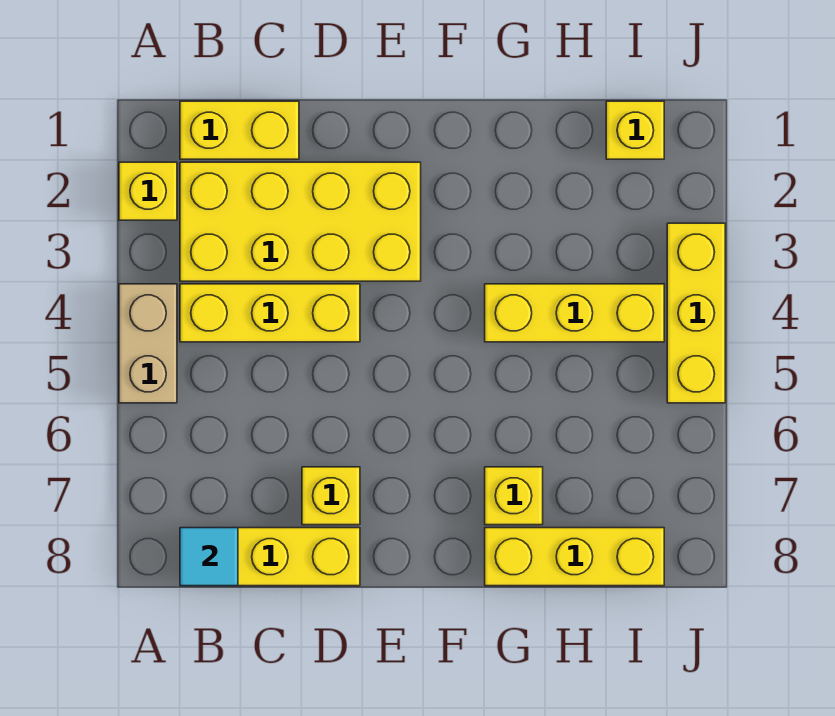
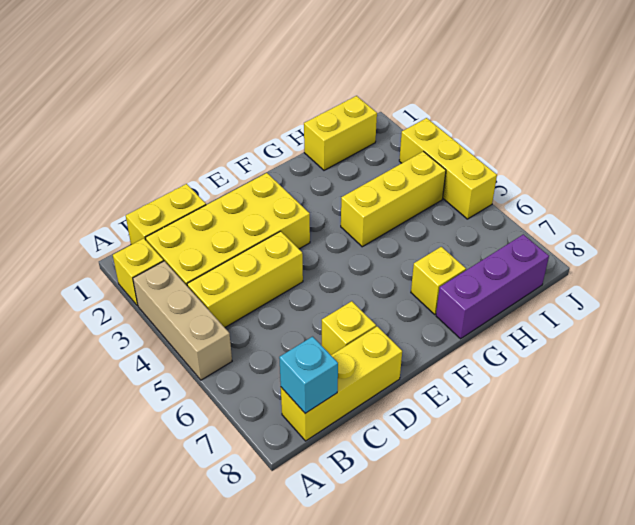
tan brick A4:A5 level 1 -> tan brick A3:A5 level 1
cyan tile B8 level 2 -> cyan brick B8 level 2
yellow brick G8:I8 level 1 -> purple brick G8:I8 level 1
yellow brick I1 level 1 -> yellow brick H1:I1 level 1

